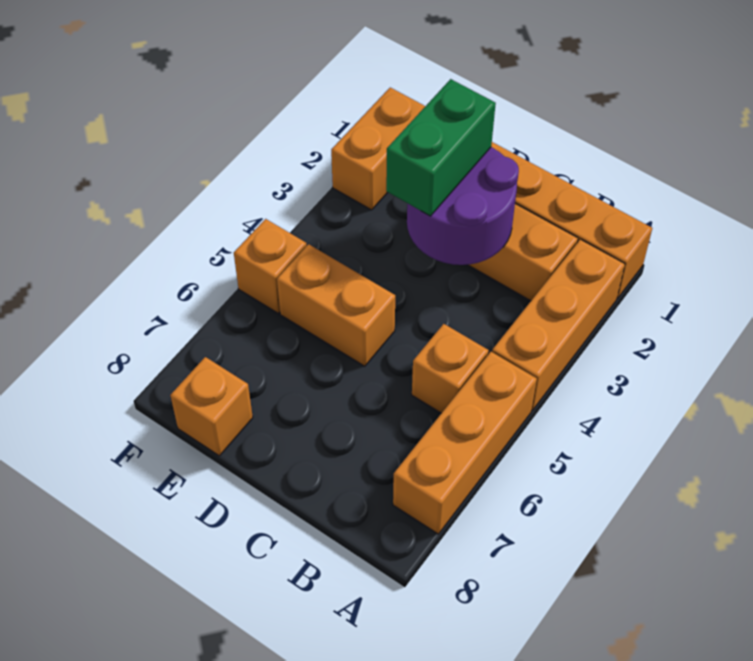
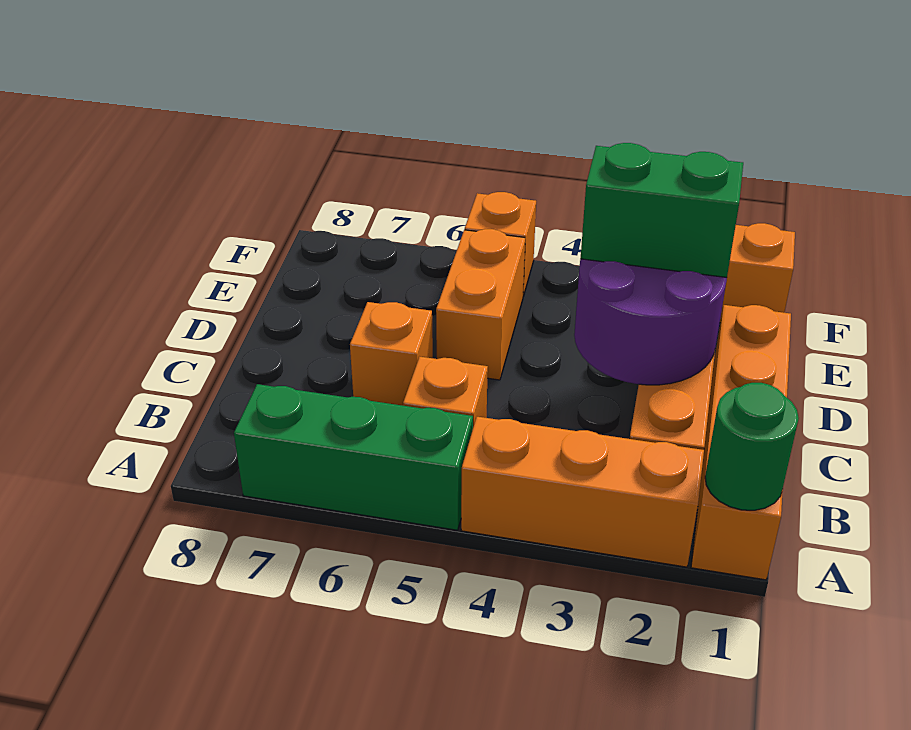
none -> green round brick A1 level 2
orange brick A5:A7 level 1 -> green brick A5:A7 level 1
orange brick E8 level 1 -> orange brick C6 level 1

